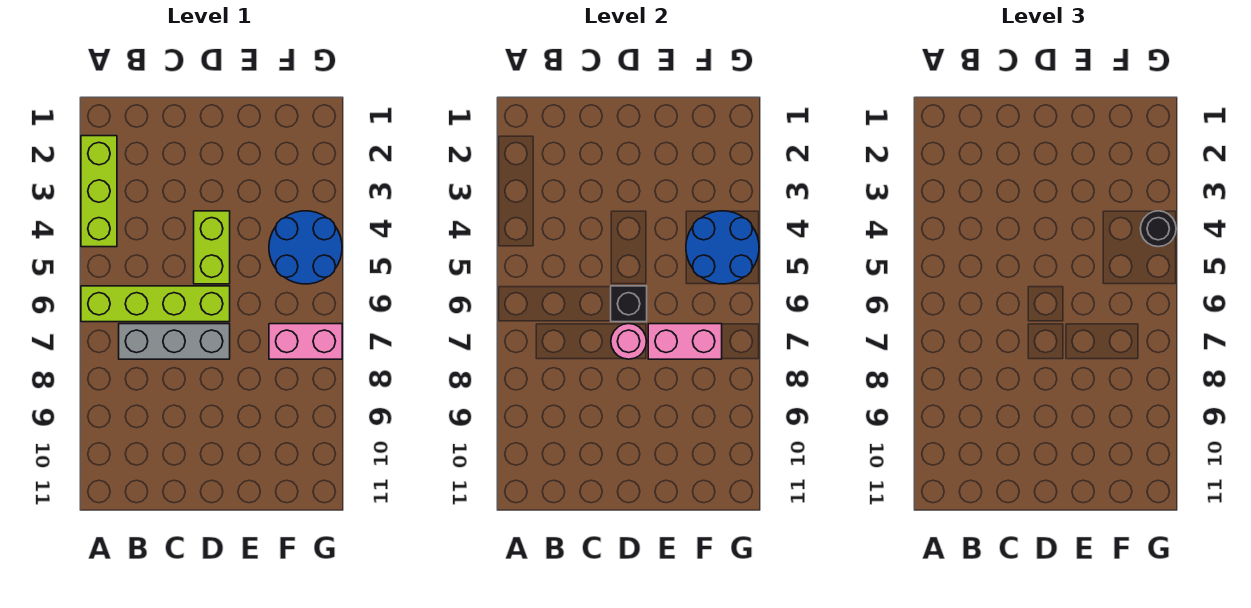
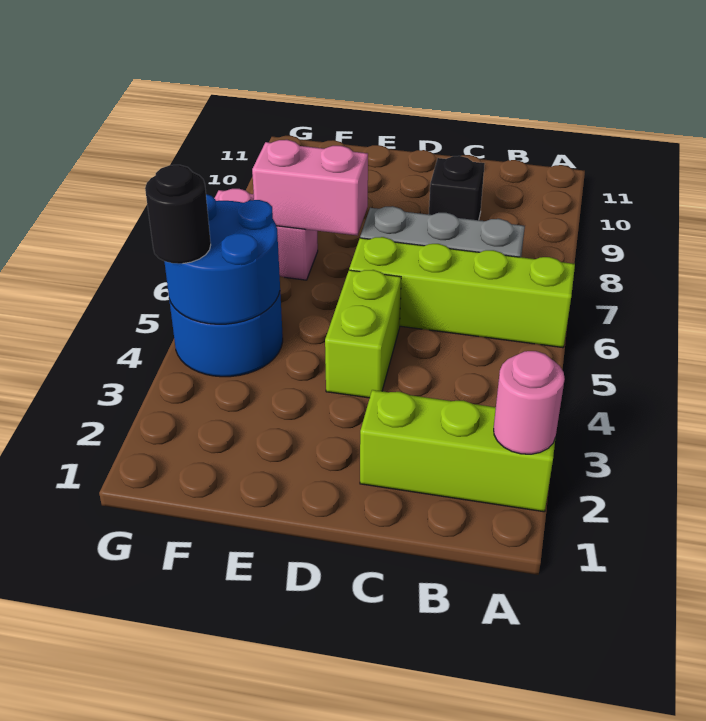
lime brick A2:A4 level 1 -> lime brick A2:C2 level 1
black brick D6 level 2 -> black brick C9 level 1
pink round brick D7 level 2 -> pink round brick A2 level 2

